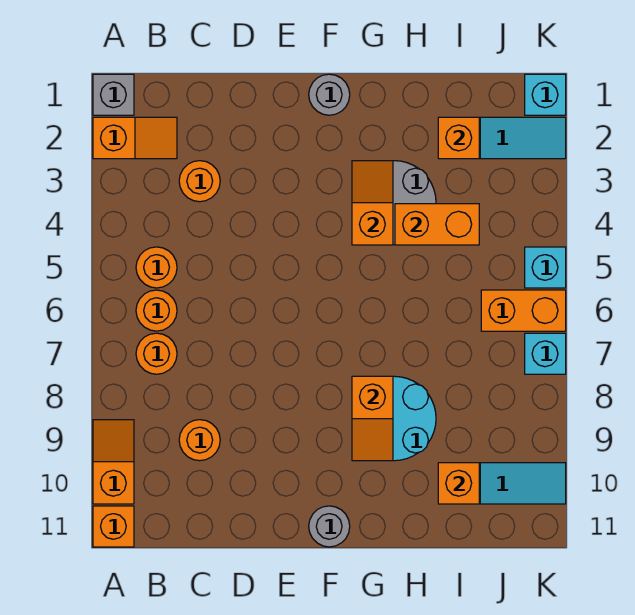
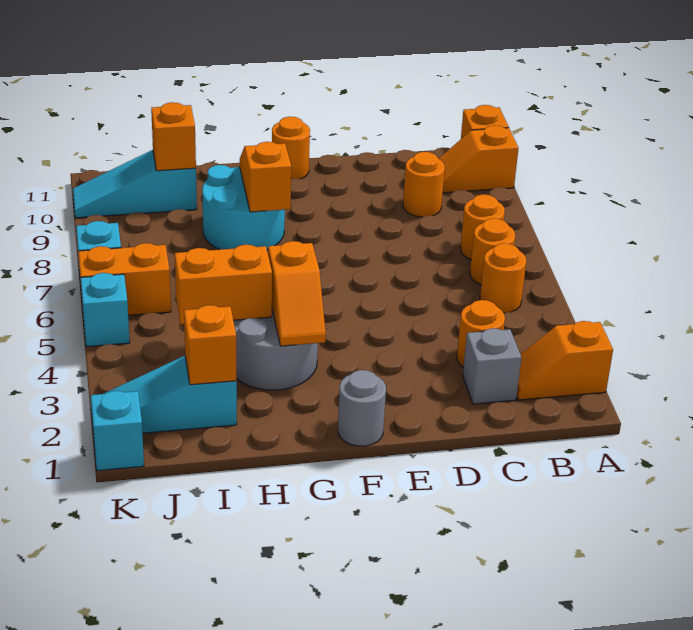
grey brick A1 level 1 -> grey brick C2 level 1
orange slope A9:A10 level 1 top 10 -> orange slope A10:B10 level 1 top A
grey round brick F11 level 1 -> orange round brick F11 level 1

